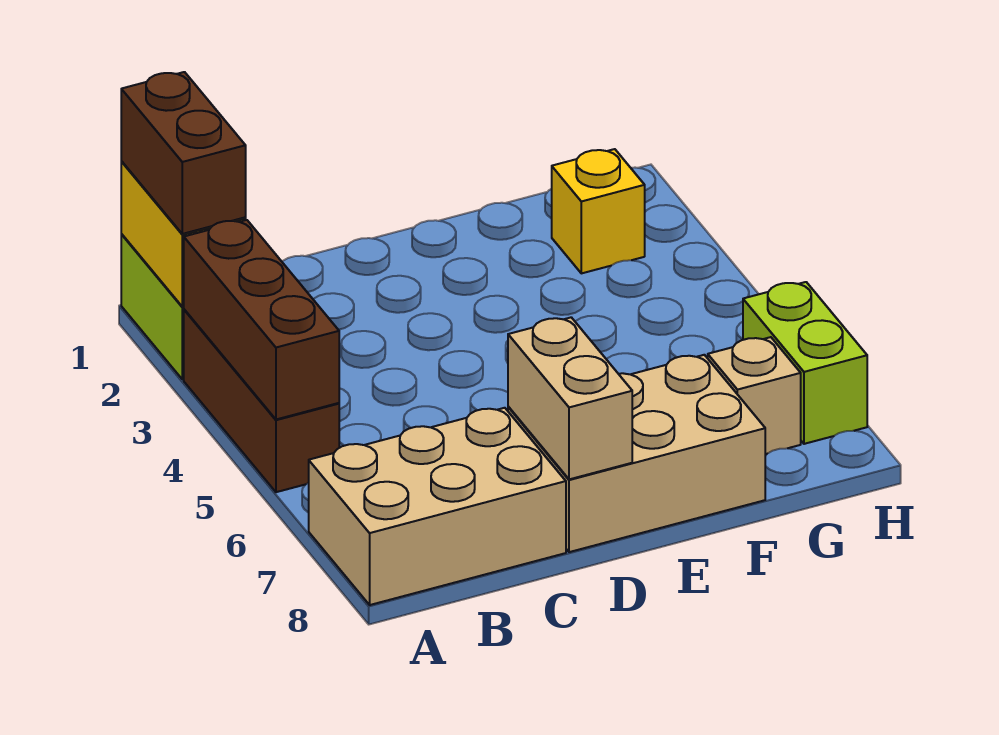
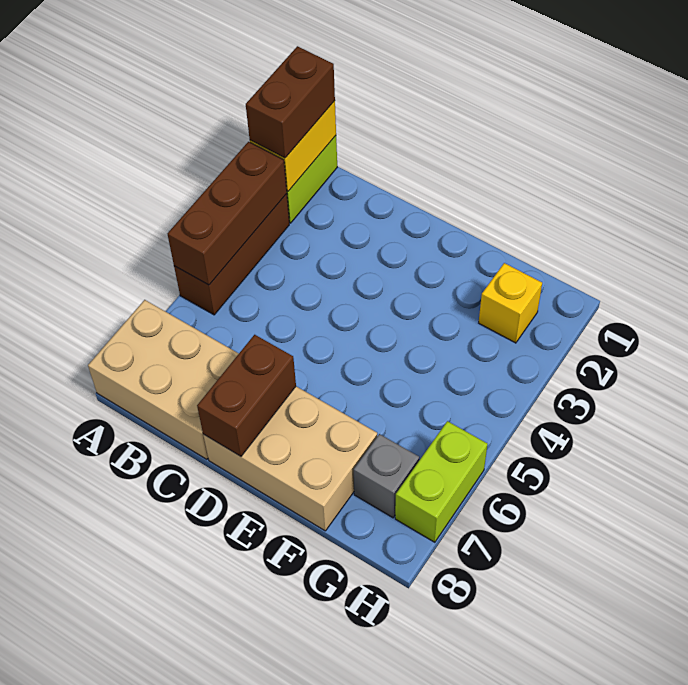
tan brick D7:D8 level 2 -> brown brick D7:D8 level 2
tan brick G7 level 1 -> grey brick G7 level 1

